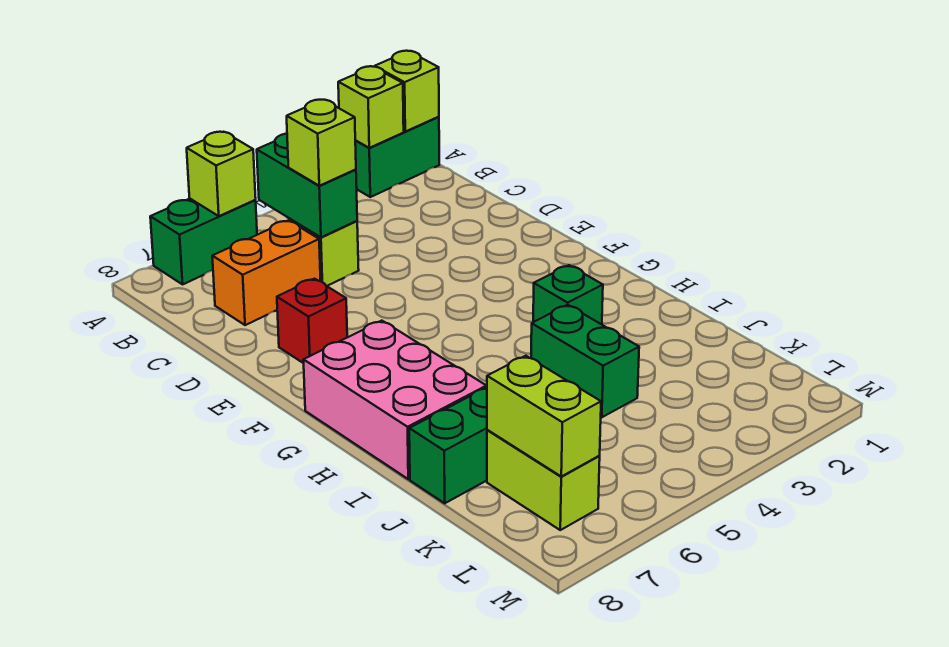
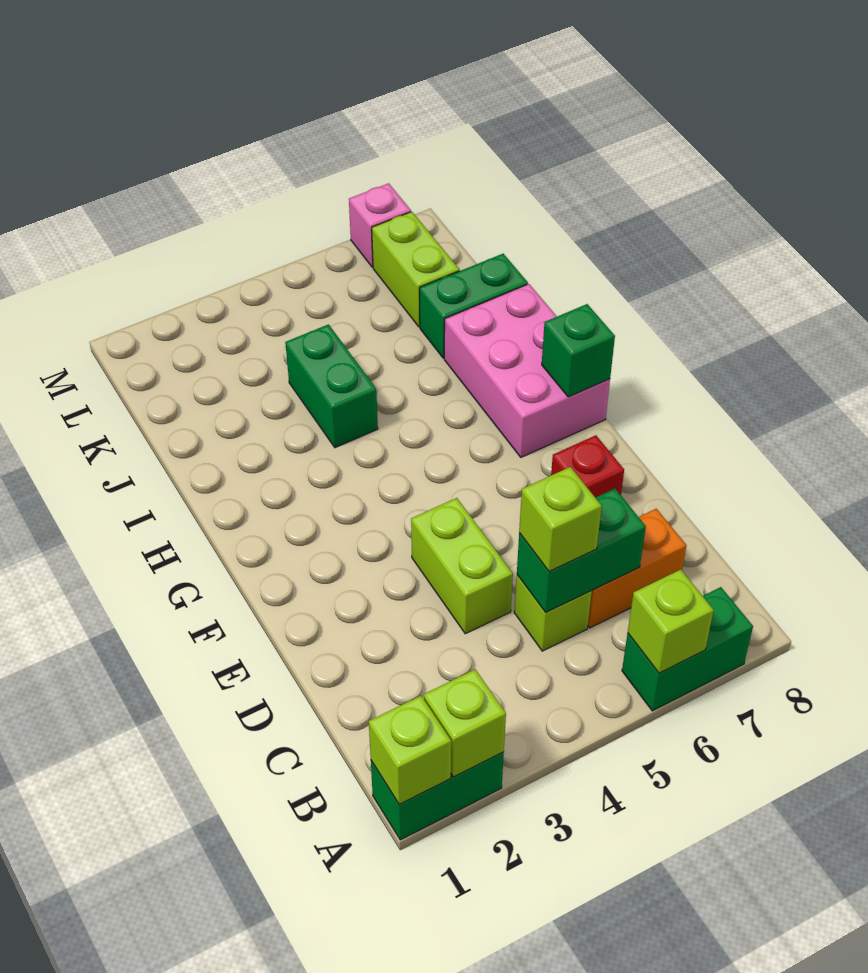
green brick B5:C5 level 2 -> green brick C5:C6 level 2
green brick H3 level 1 -> green brick G8 level 2
lime brick K7:L7 level 2 -> lime brick D4:E4 level 1
none -> pink brick M7 level 1

